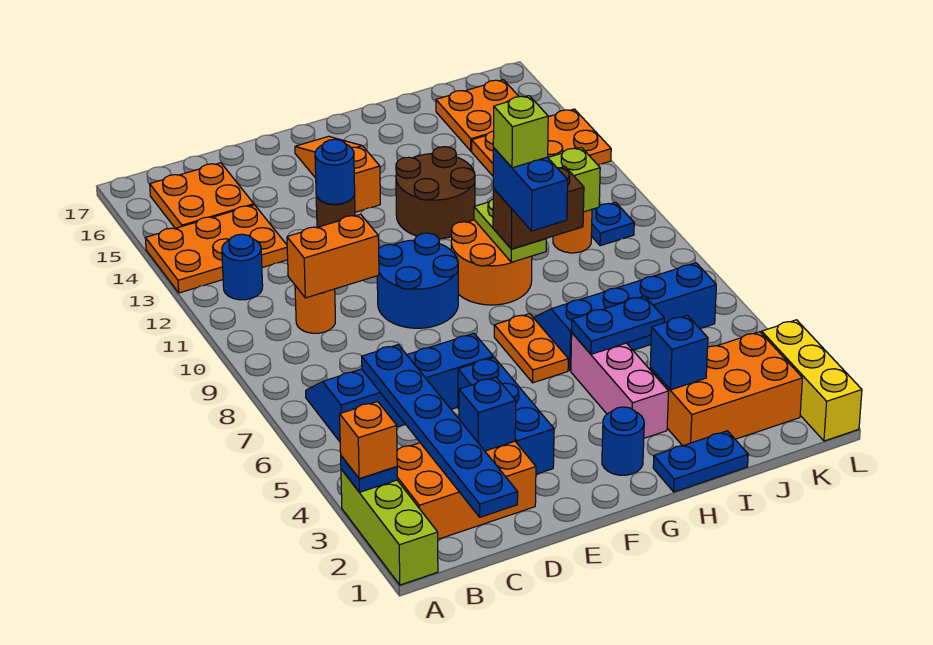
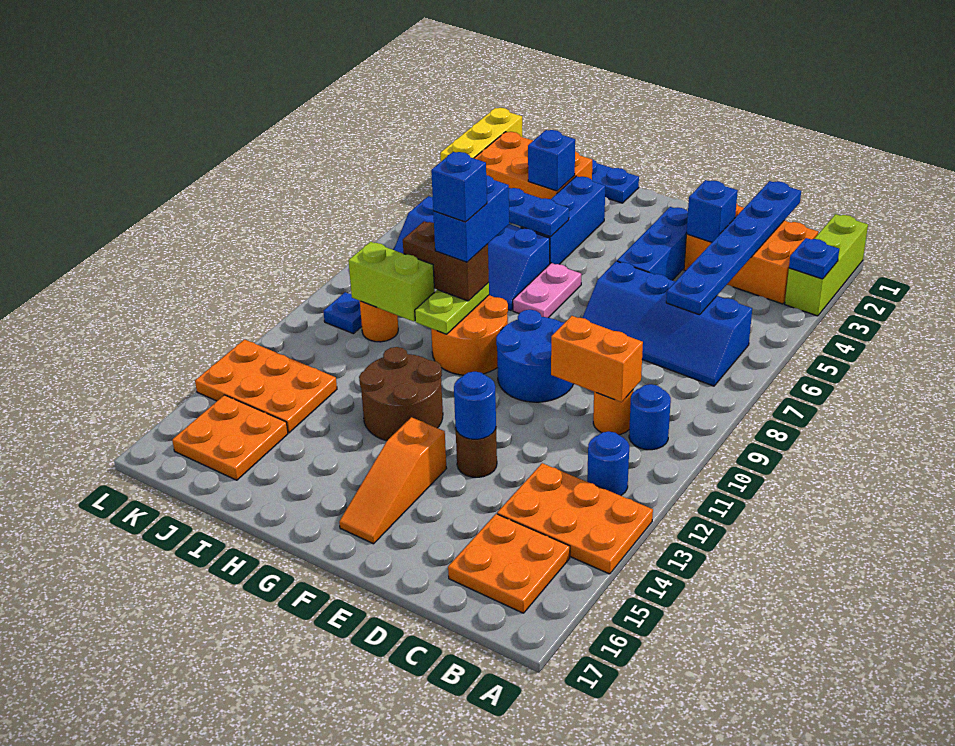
orange brick A3 level 3 -> none
blue round brick G2 level 1 -> blue round brick B10 level 1
orange plate G6:G7 level 1 -> pink plate G6:G7 level 1
pink brick H3:H5 level 1 -> blue brick H3:H5 level 1
lime brick H9 level 5 -> blue brick H9 level 5

